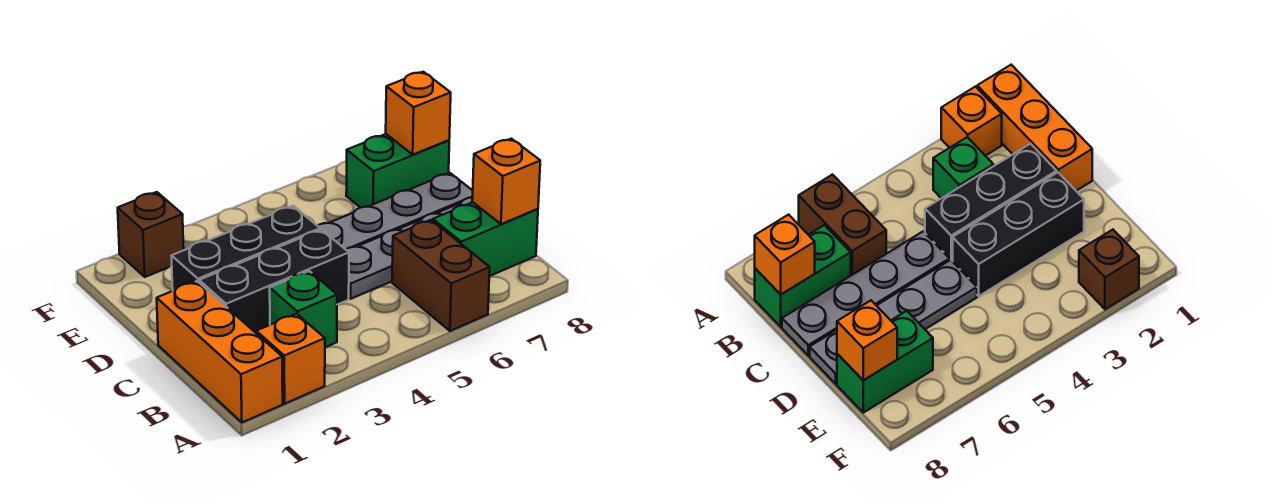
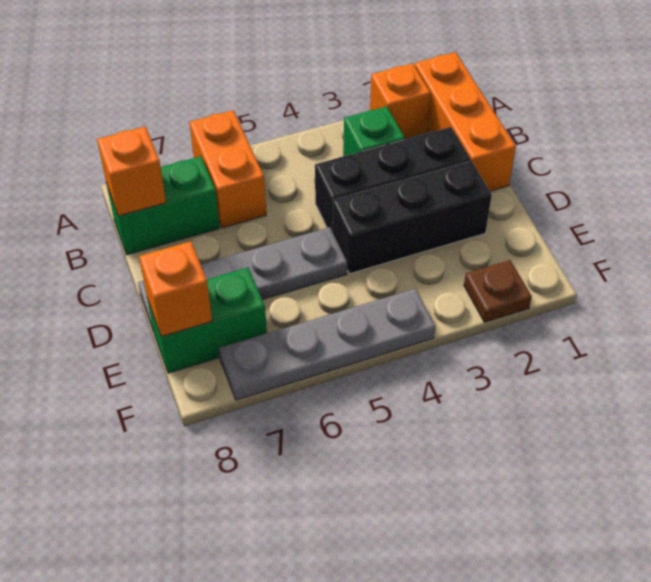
brown brick A6:B6 level 1 -> orange brick A6:B6 level 1
grey plate C5:C8 level 1 -> grey plate F4:F7 level 1
brown brick F2 level 1 -> brown plate F2 level 1

